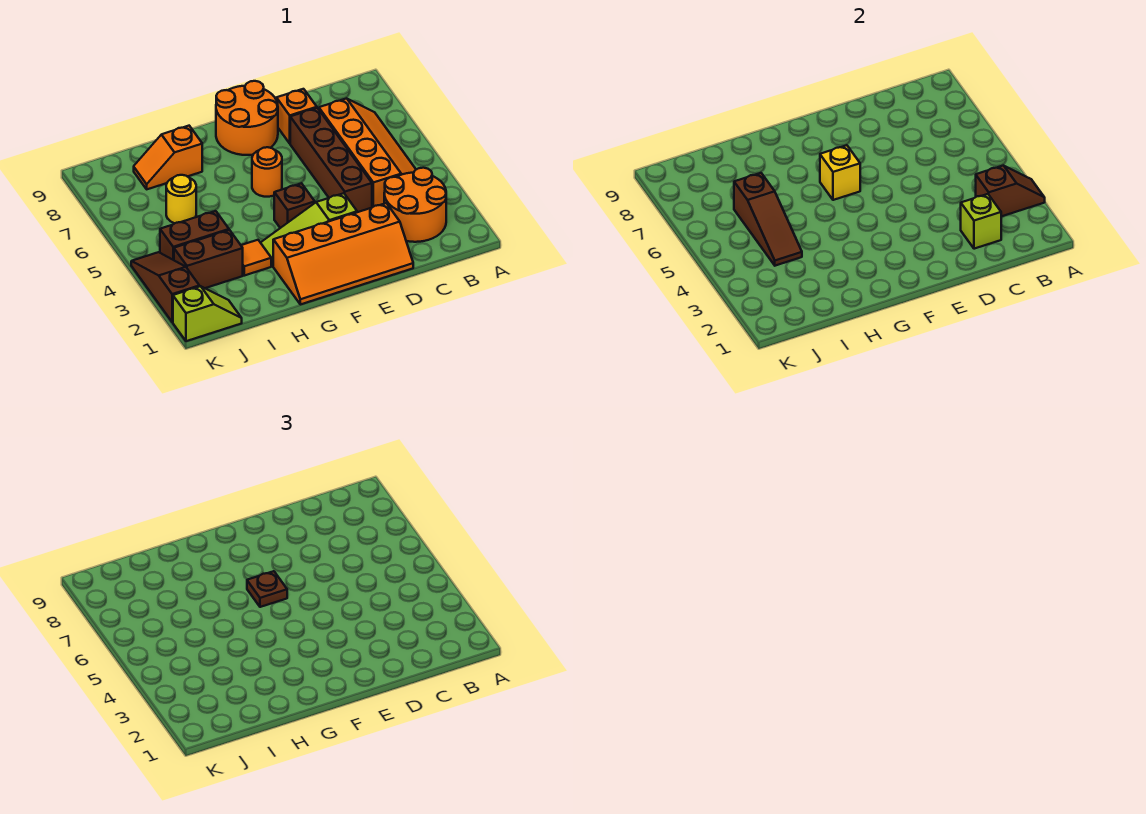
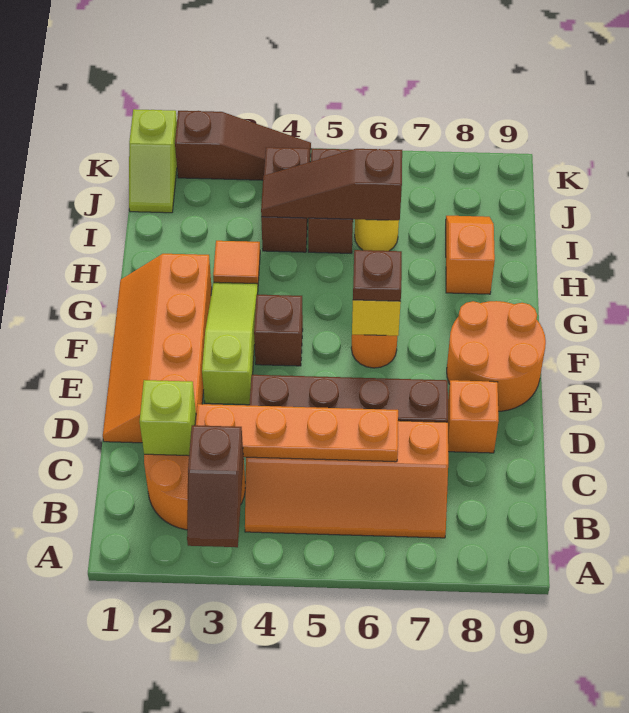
none -> orange plate C3:C6 level 2
brown brick I3:J3 level 1 -> brown brick I5:J5 level 1

